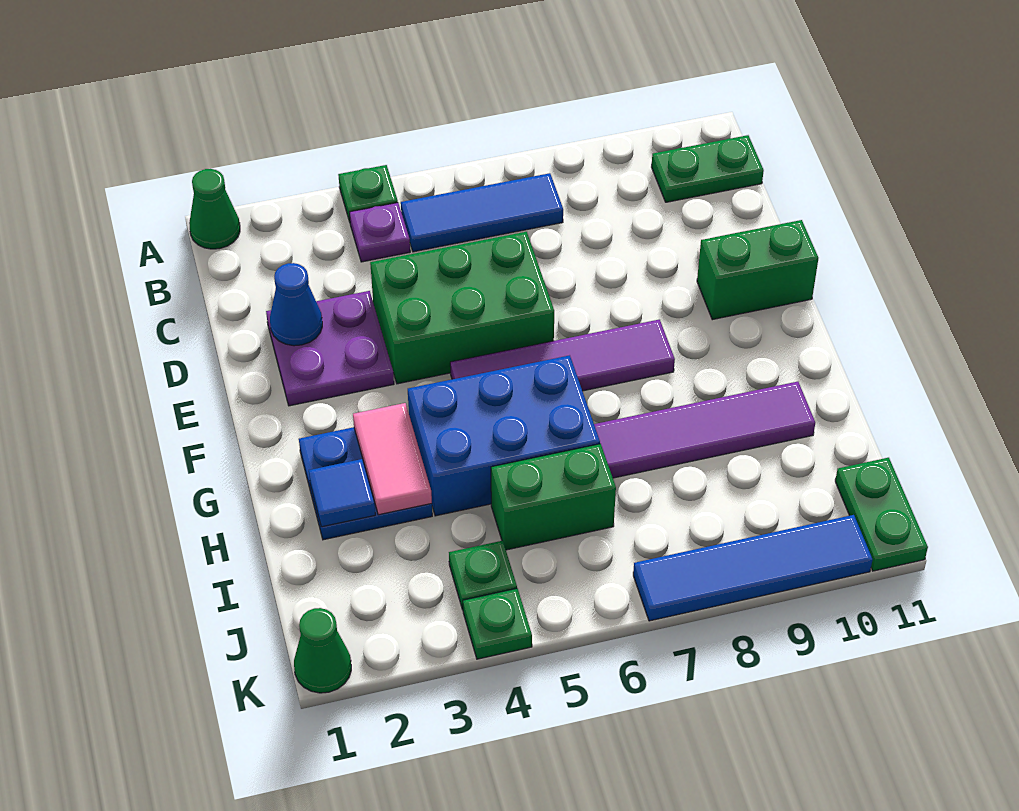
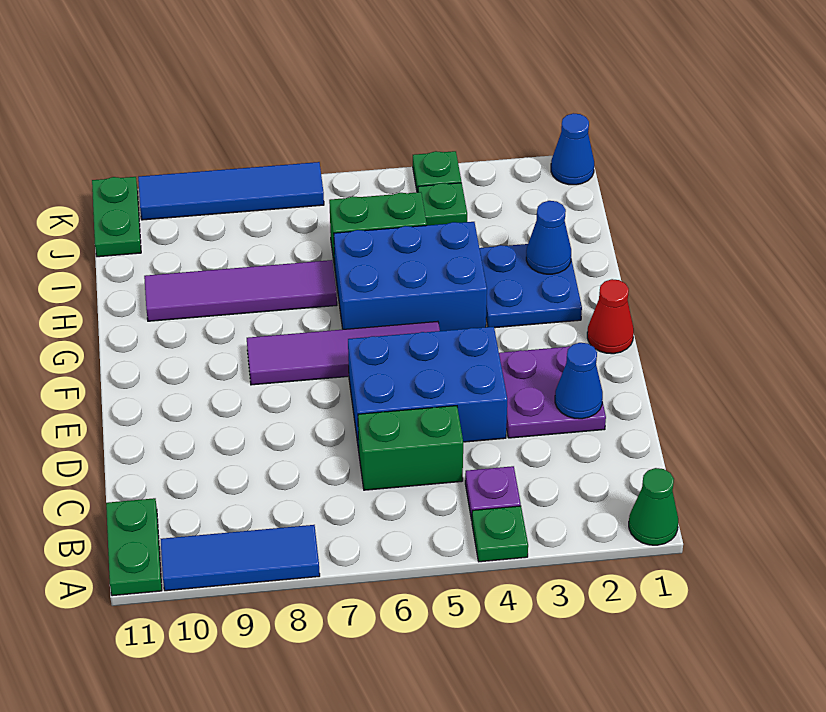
blue tile B5:B7 level 1 -> blue tile A8:A10 level 1
green plate B10:B11 level 1 -> green plate A11:B11 level 1
green brick D4:E6 level 1 -> blue brick D4:E6 level 1
green brick E10:E11 level 1 -> green brick C5:C6 level 1
none -> red cone F1 level 1
pink tile G3:H3 level 2 -> none
blue tile H2 level 2 -> blue cone H2 level 2
green cone K1 level 1 -> blue cone K1 level 1

